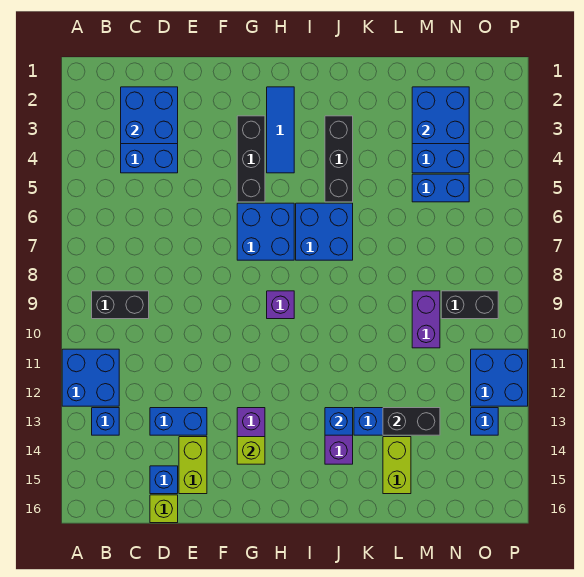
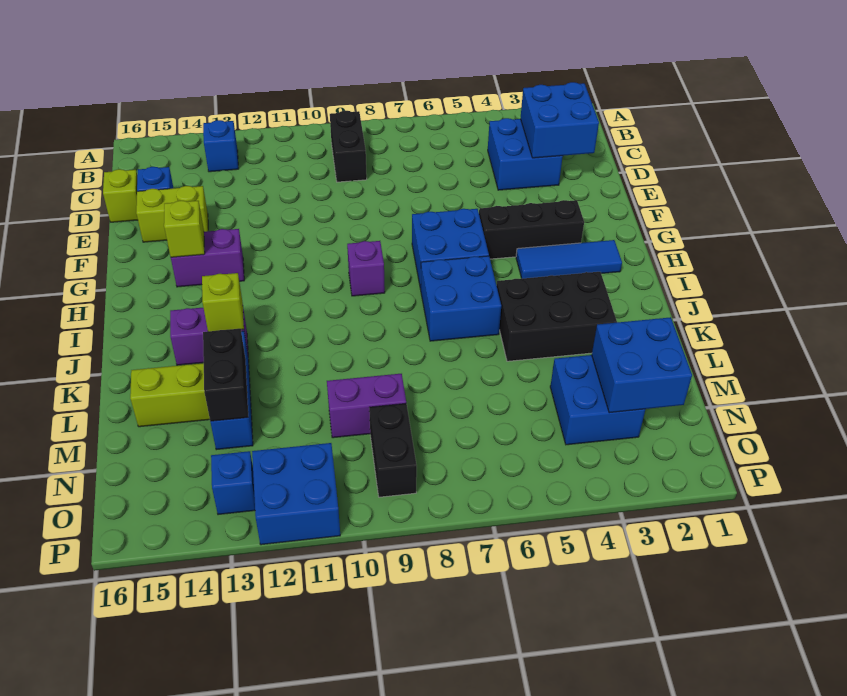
blue brick A11:B12 level 1 -> none
blue brick D13:E13 level 1 -> none
black brick J3:J5 level 1 -> black brick J3:K5 level 1
blue brick J13 level 2 -> lime brick J13 level 2
blue brick M5:N5 level 1 -> none

